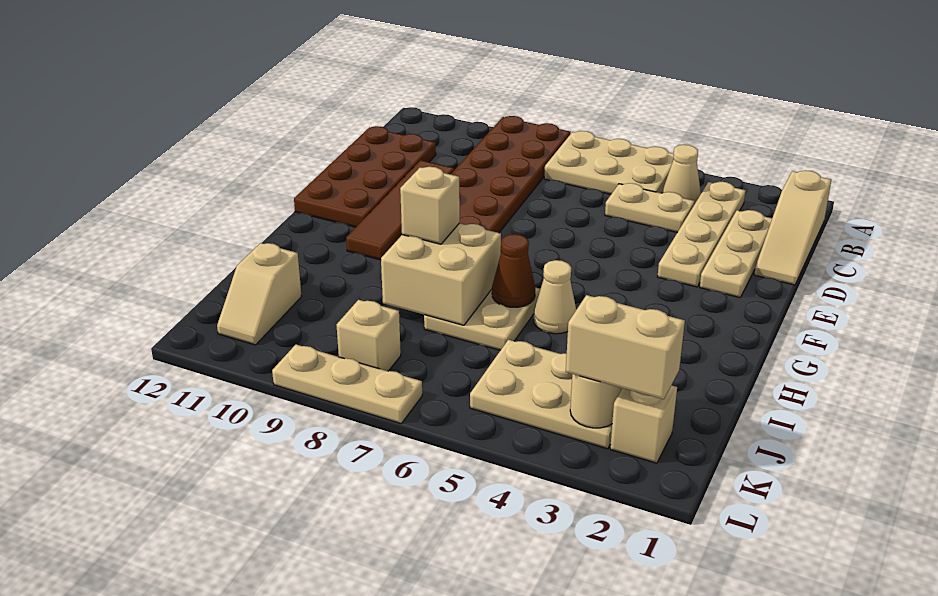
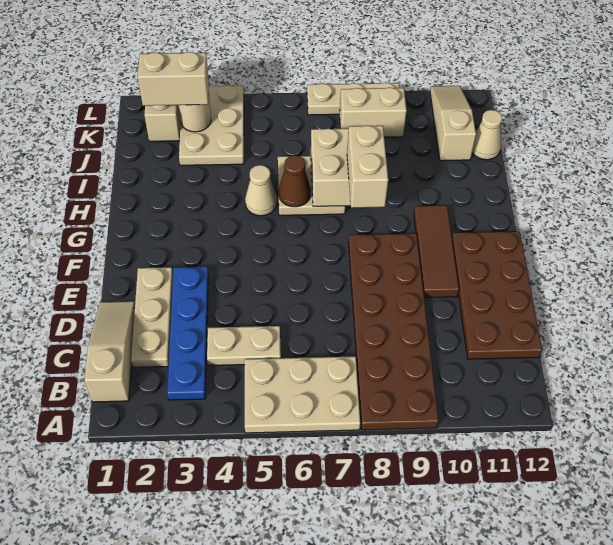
tan plate B3:E3 level 1 -> blue plate B3:E3 level 1
tan cone B4 level 1 -> tan cone J12 level 1
brown tile D10:G10 level 1 -> brown tile E10:G10 level 1
tan brick H8 level 3 -> tan brick G8:H8 level 3
tan plate J3:K5 level 1 -> tan plate J3:L4 level 1
tan slope J11:K11 level 1 top J -> tan slope J11:L11 level 1 top J
tan brick K8 level 1 -> tan brick K8:K9 level 1

